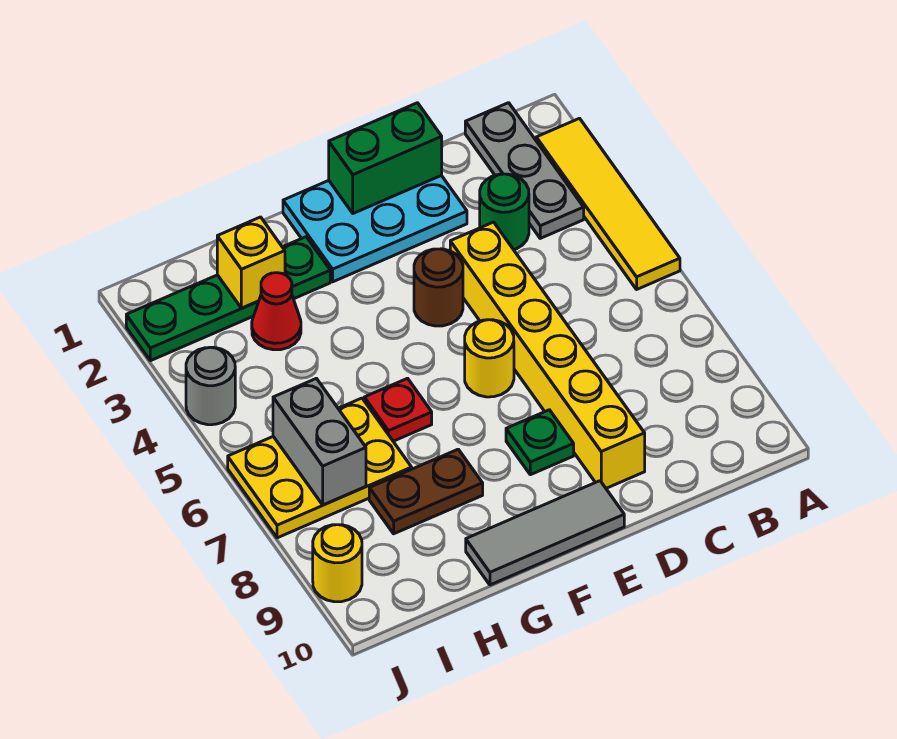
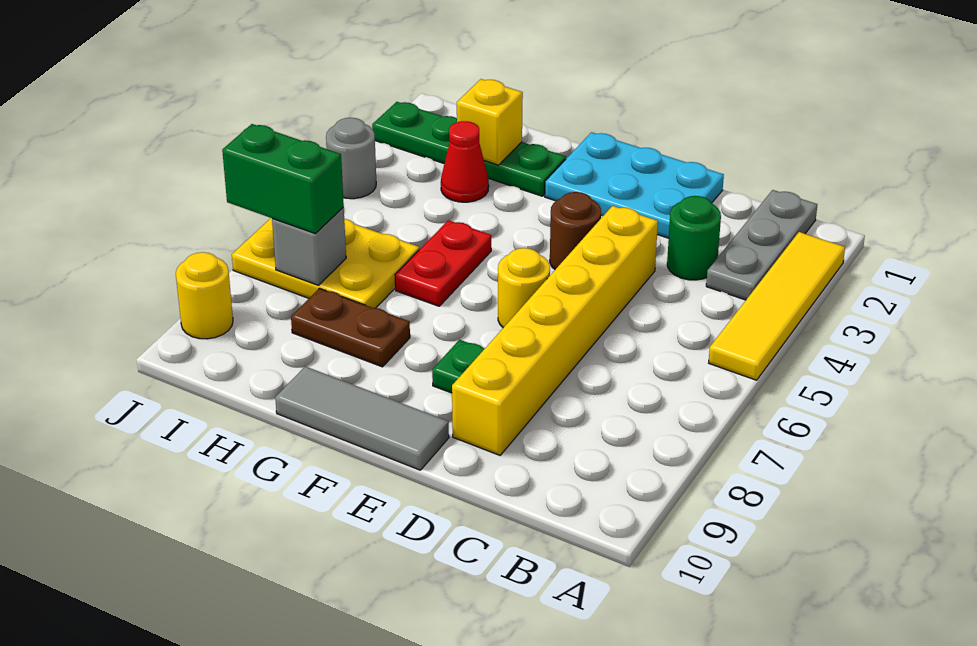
green brick D1:E1 level 2 -> green brick I7:J7 level 3
red plate G6 level 1 -> red plate G5:G6 level 1
grey brick I6:I7 level 2 -> grey brick I7 level 2

